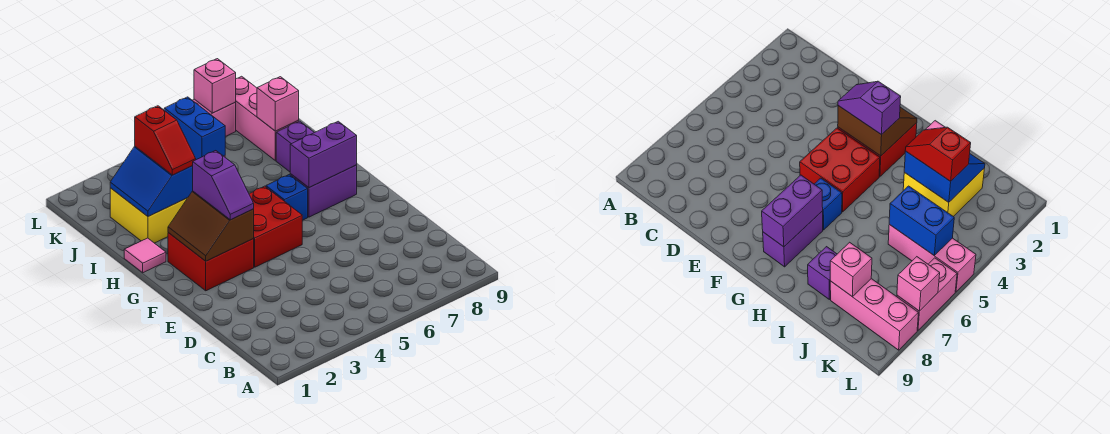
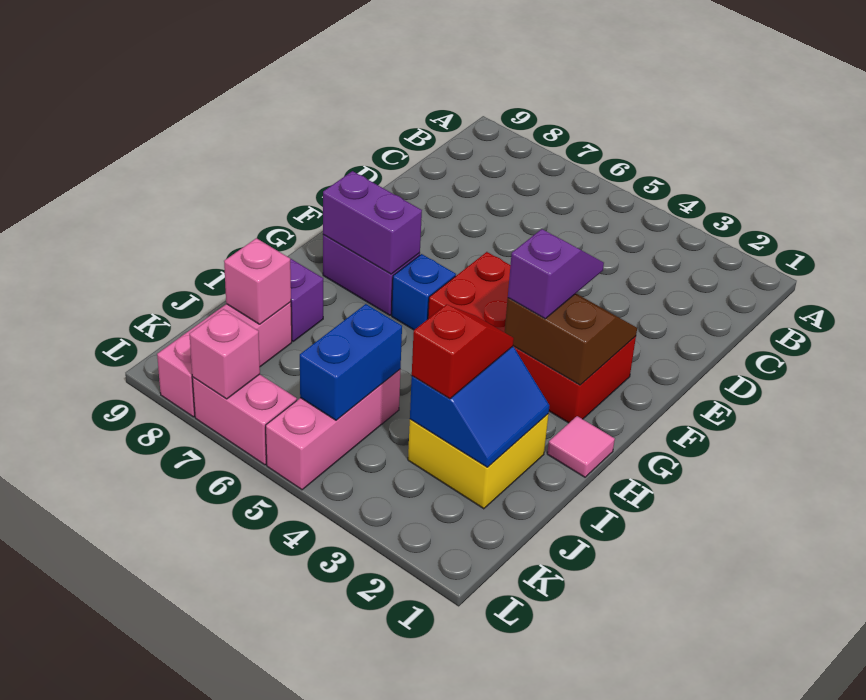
brown slope F2:G3 level 2 top 3 -> brown slope F2:G3 level 2 top G

